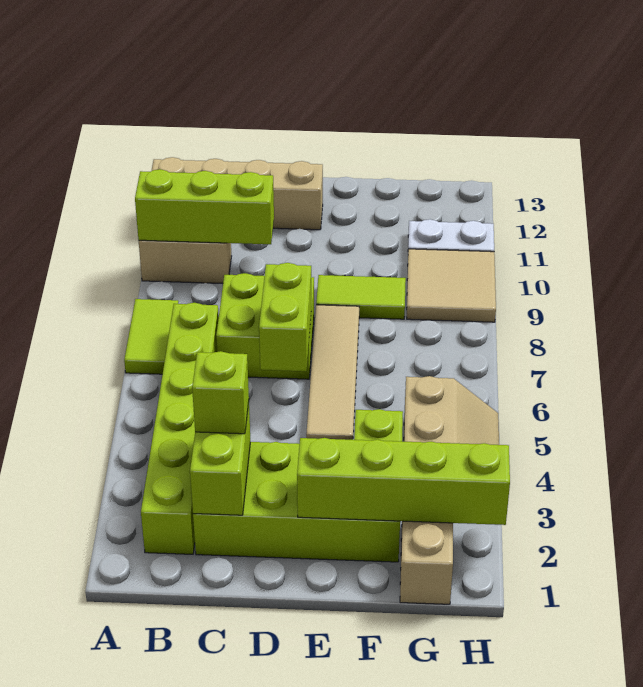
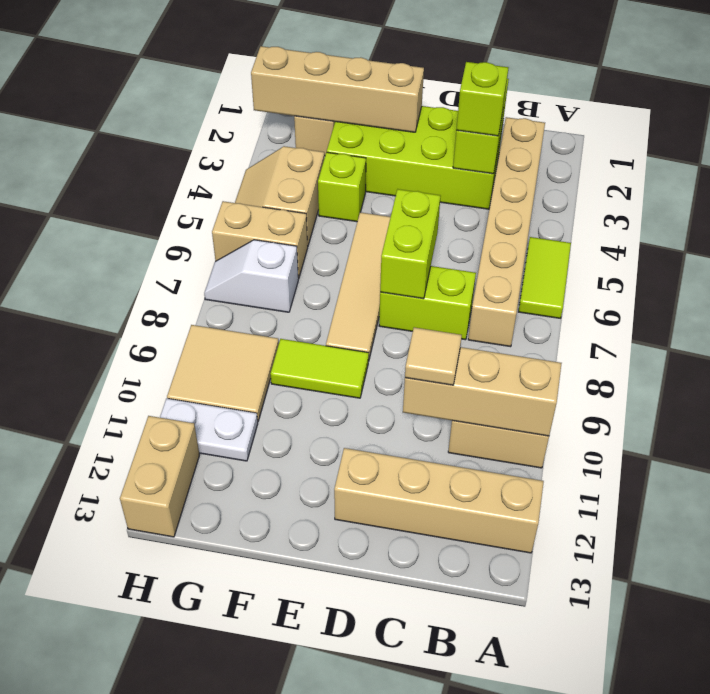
lime tile A7:A8 level 1 -> lime tile A5:A6 level 1
lime brick A10:C10 level 2 -> tan brick A10:C10 level 2
lime brick B2:B7 level 1 -> tan brick B2:B7 level 1
lime brick C7:D8 level 1 -> lime brick C7:D7 level 1
none -> tan tile C10 level 3
lime brick E2:H2 level 2 -> tan brick E2:H2 level 2
none -> tan brick G6:H6 level 1
none -> white slope G7:H7 level 1 top G
none -> tan brick H12:H13 level 1

